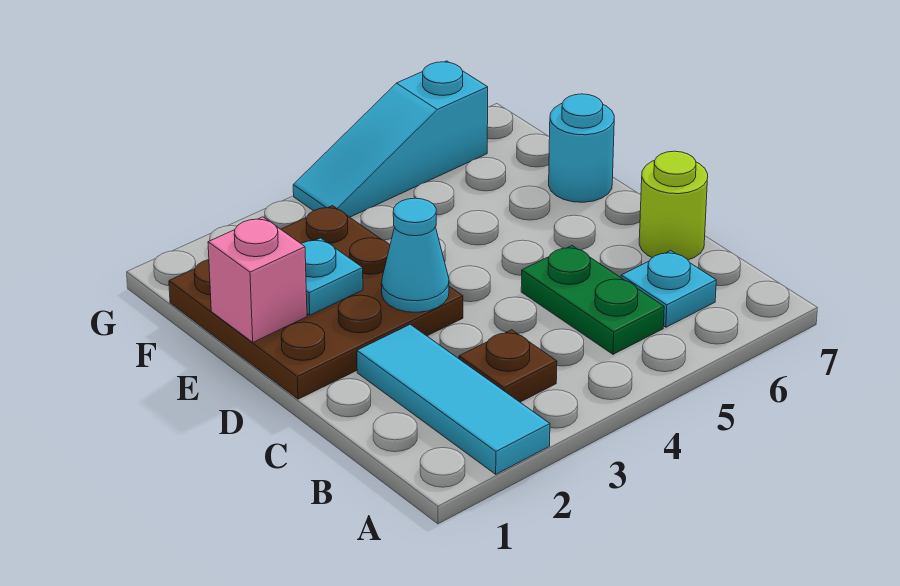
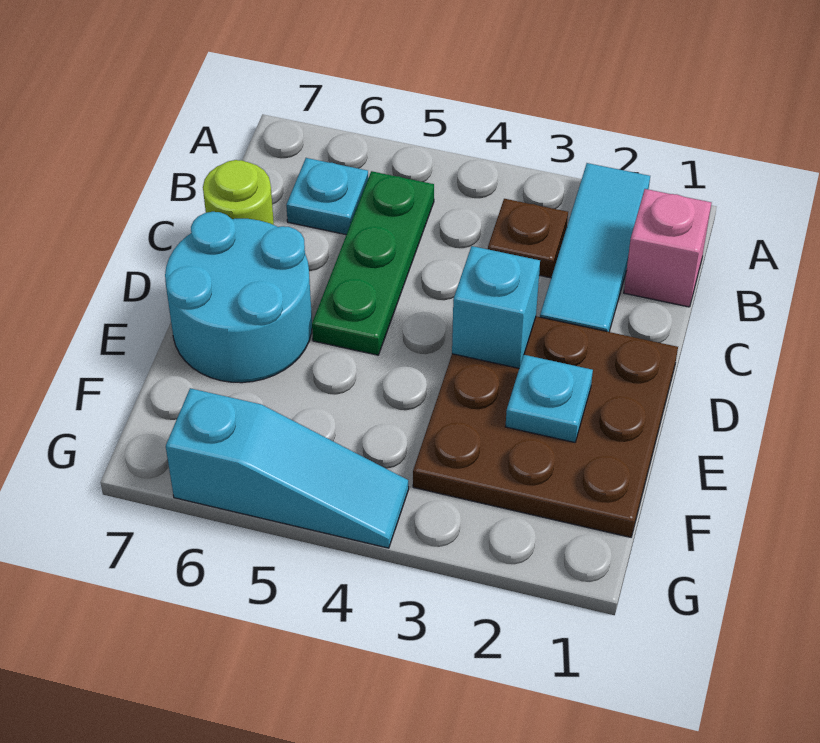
green plate B5:C5 level 1 -> green plate B5:D5 level 1
cyan cone D3 level 2 -> cyan brick D3 level 2
pink brick E1 level 2 -> pink brick B1 level 1
cyan round brick E7 level 1 -> cyan round brick D6:E7 level 1

